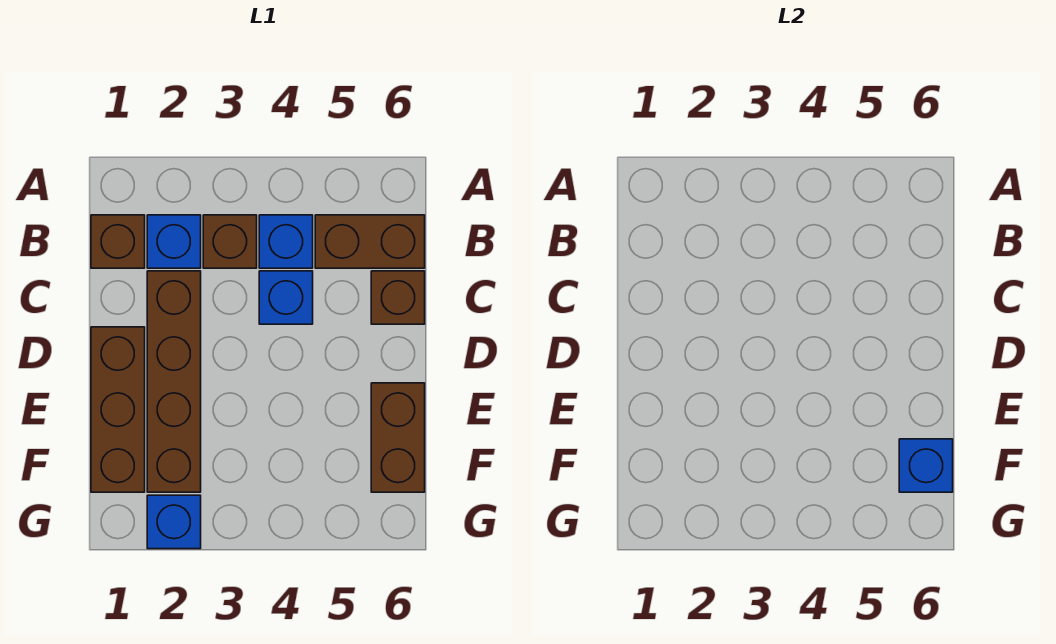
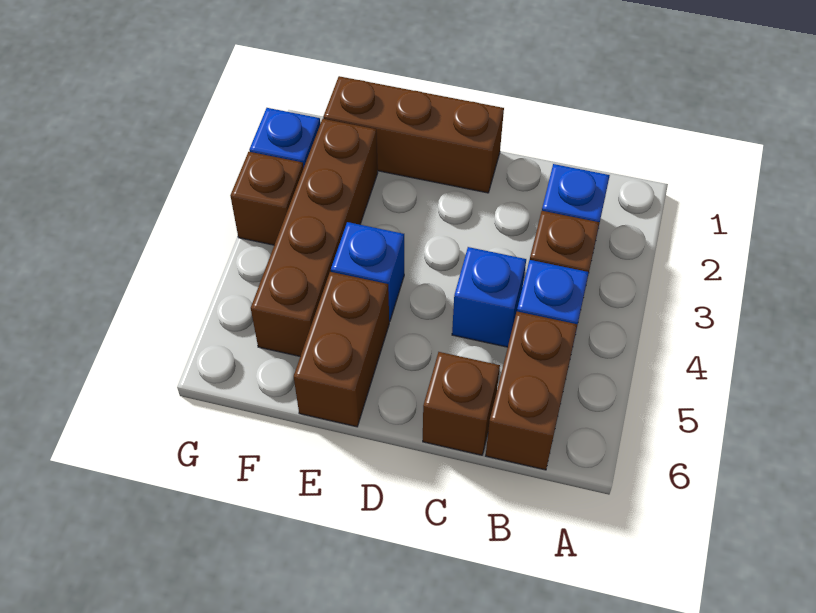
brown brick B1 level 1 -> brown brick G3 level 1
brown brick C2:F2 level 1 -> brown brick F2:F5 level 1
brown brick E6:F6 level 1 -> brown brick E5:E6 level 1
blue brick F6 level 2 -> blue brick E4 level 1

